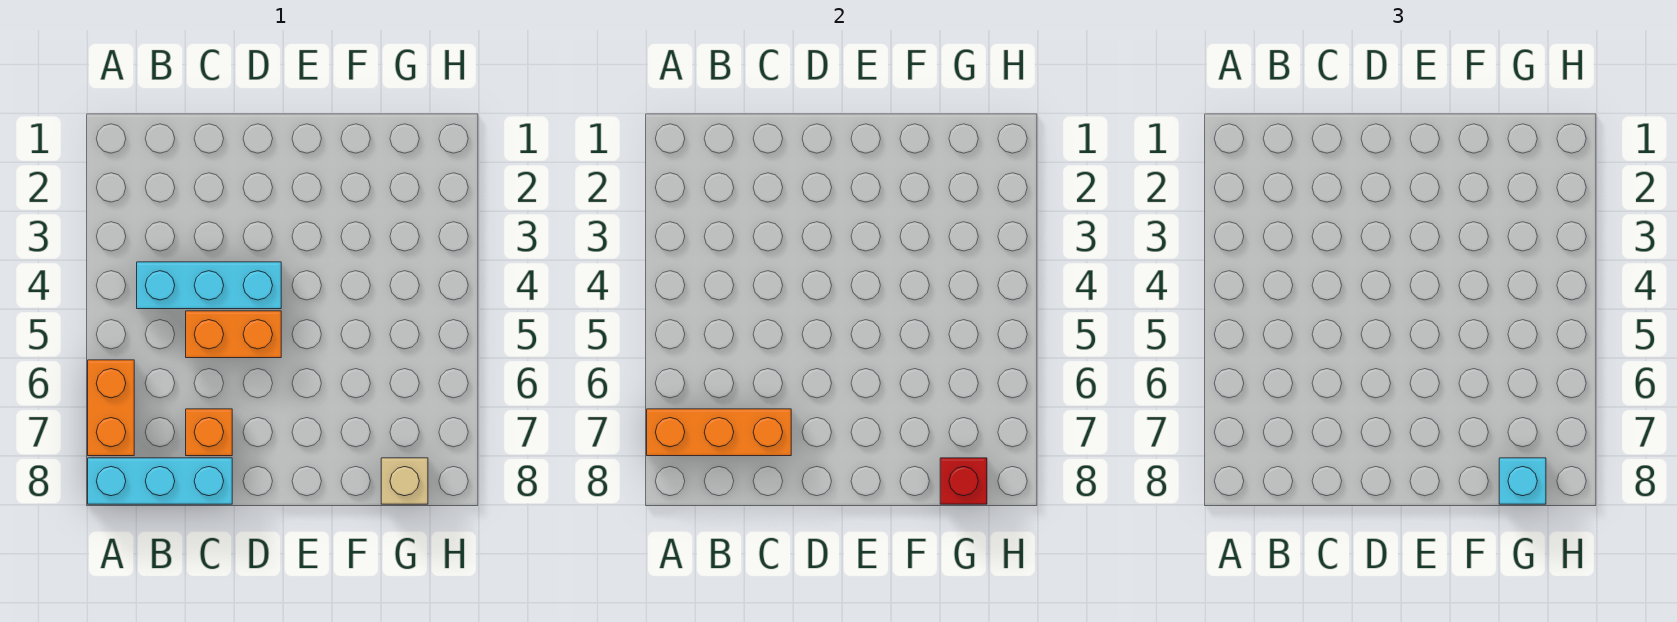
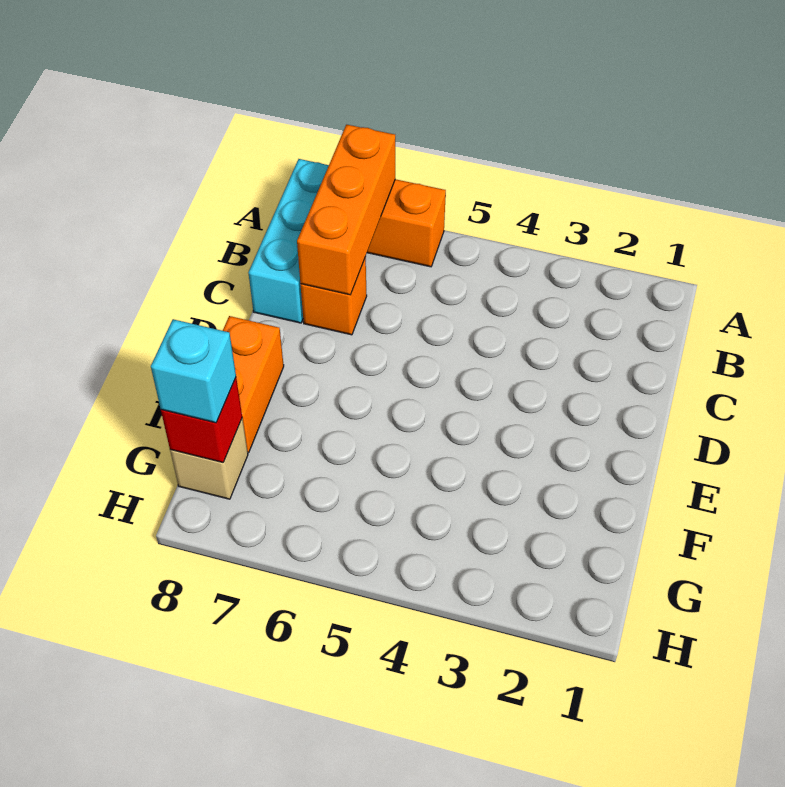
cyan brick B4:D4 level 1 -> none
orange brick C5:D5 level 1 -> orange brick E8:F8 level 1

